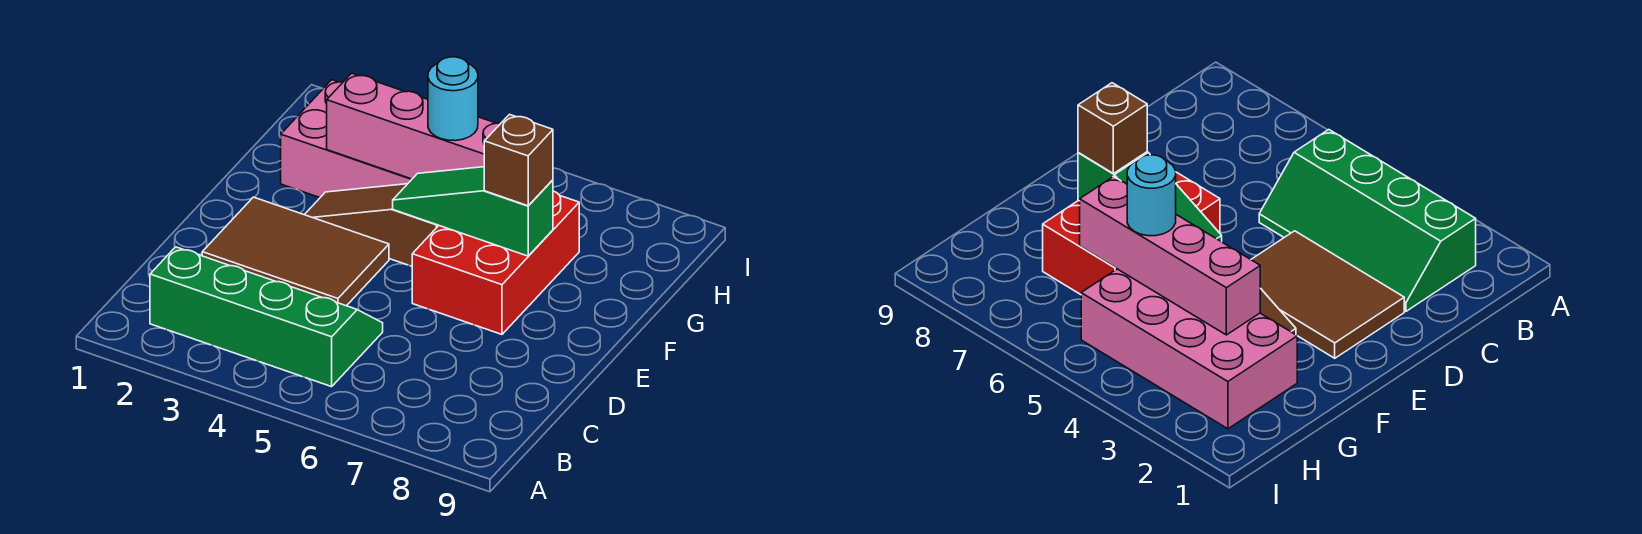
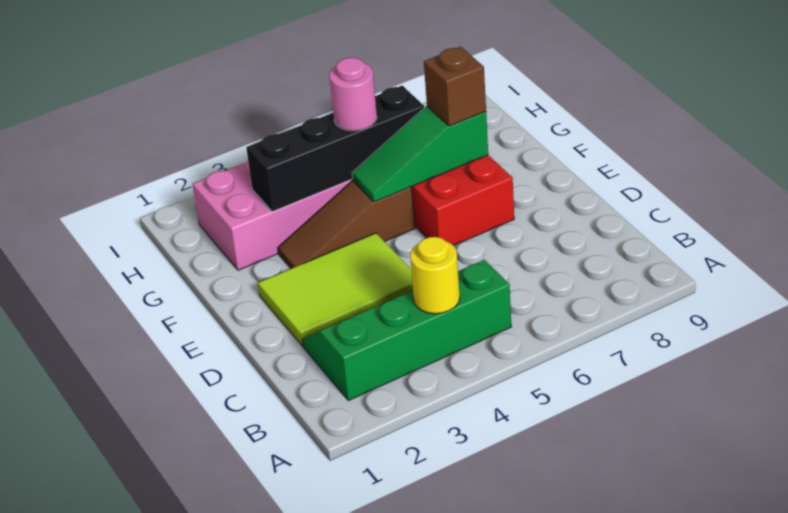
none -> yellow round brick B4 level 2
brown tile D2:E4 level 1 -> lime tile D2:E4 level 1
pink brick G3:G6 level 2 -> black brick G3:G6 level 2
cyan round brick G5 level 3 -> pink round brick G5 level 3

